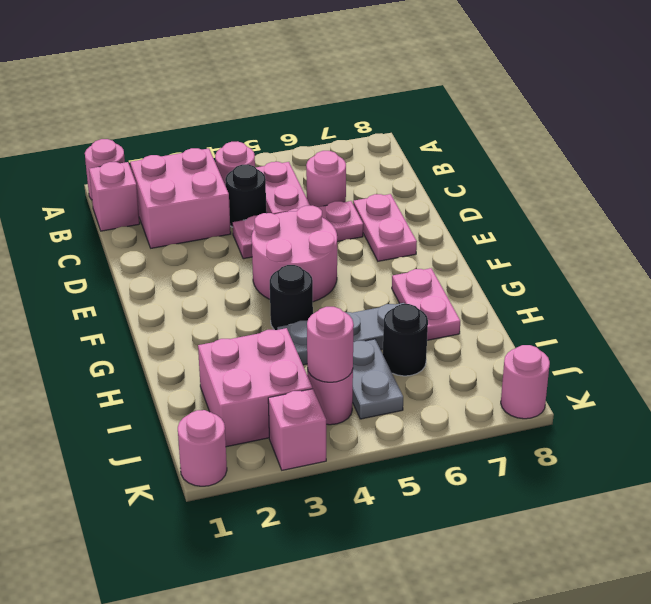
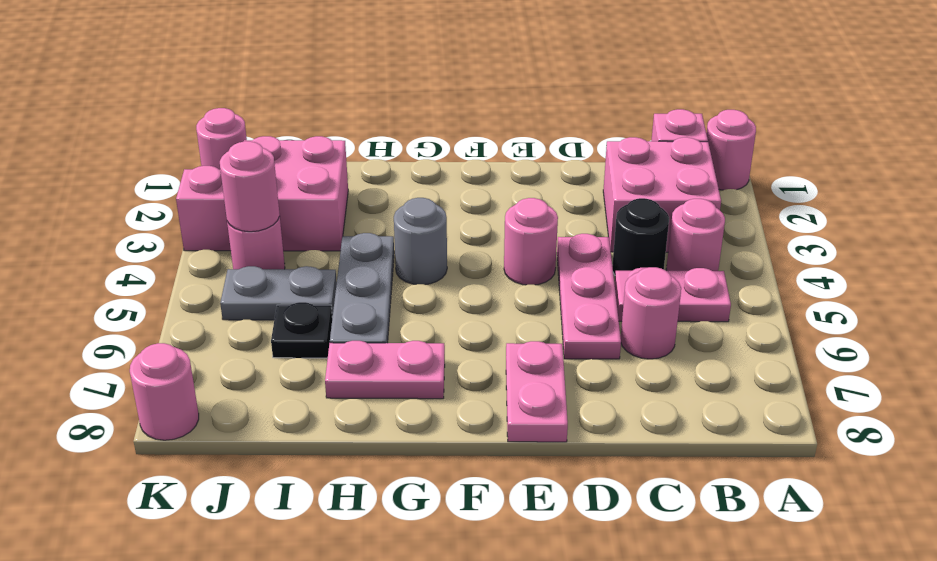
pink plate D7:E7 level 1 -> pink plate E7:E8 level 1
pink round brick E4:F5 level 1 -> pink round brick E4 level 1
black round brick G4 level 1 -> grey round brick G4 level 1
black round brick I6 level 1 -> black plate I6 level 1

